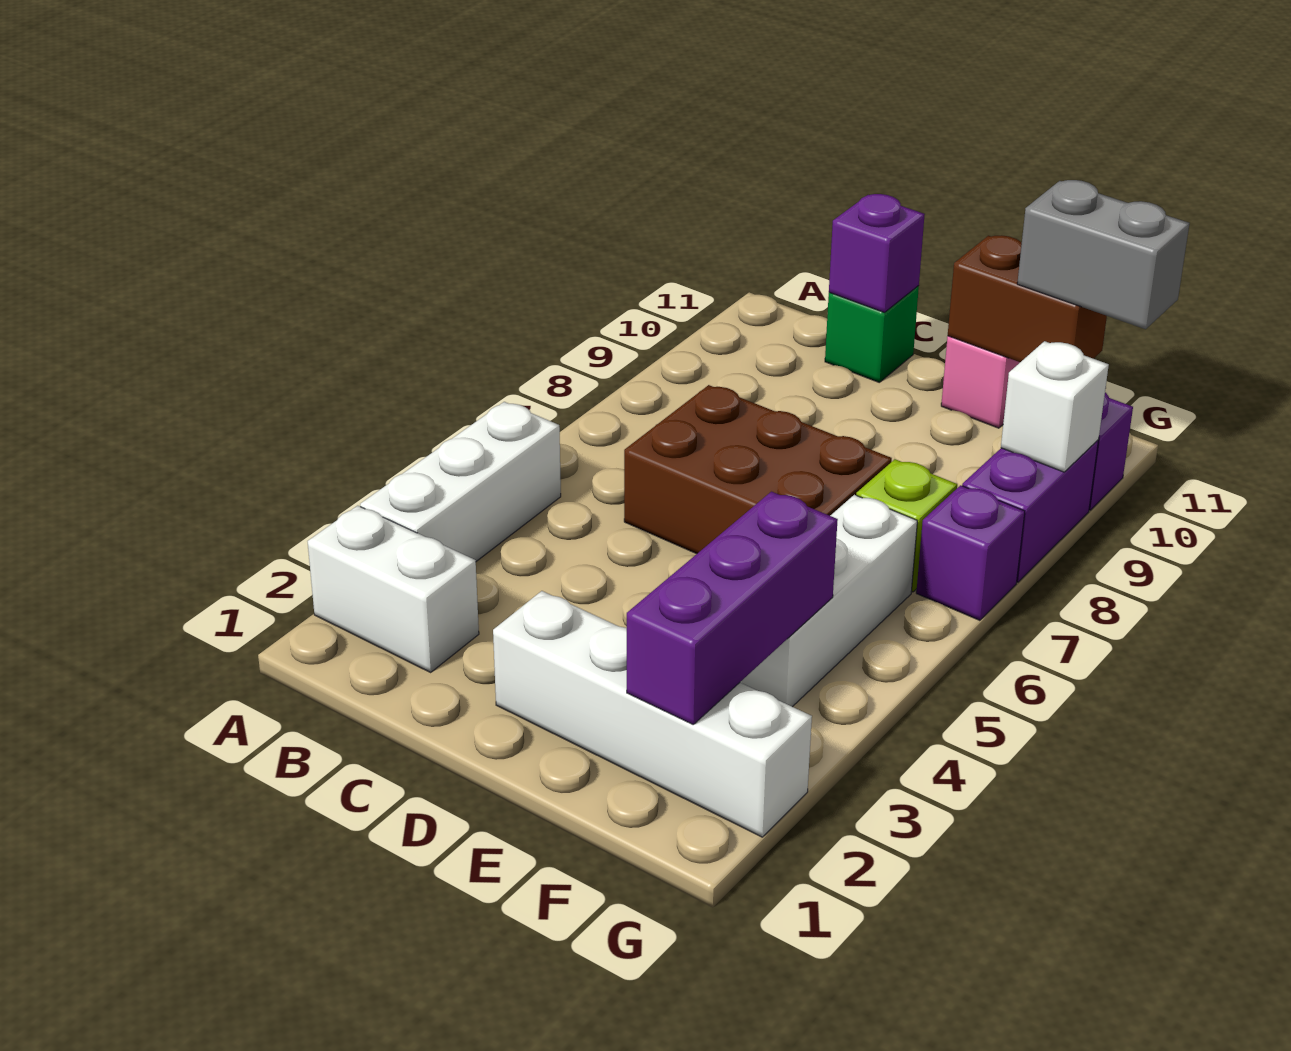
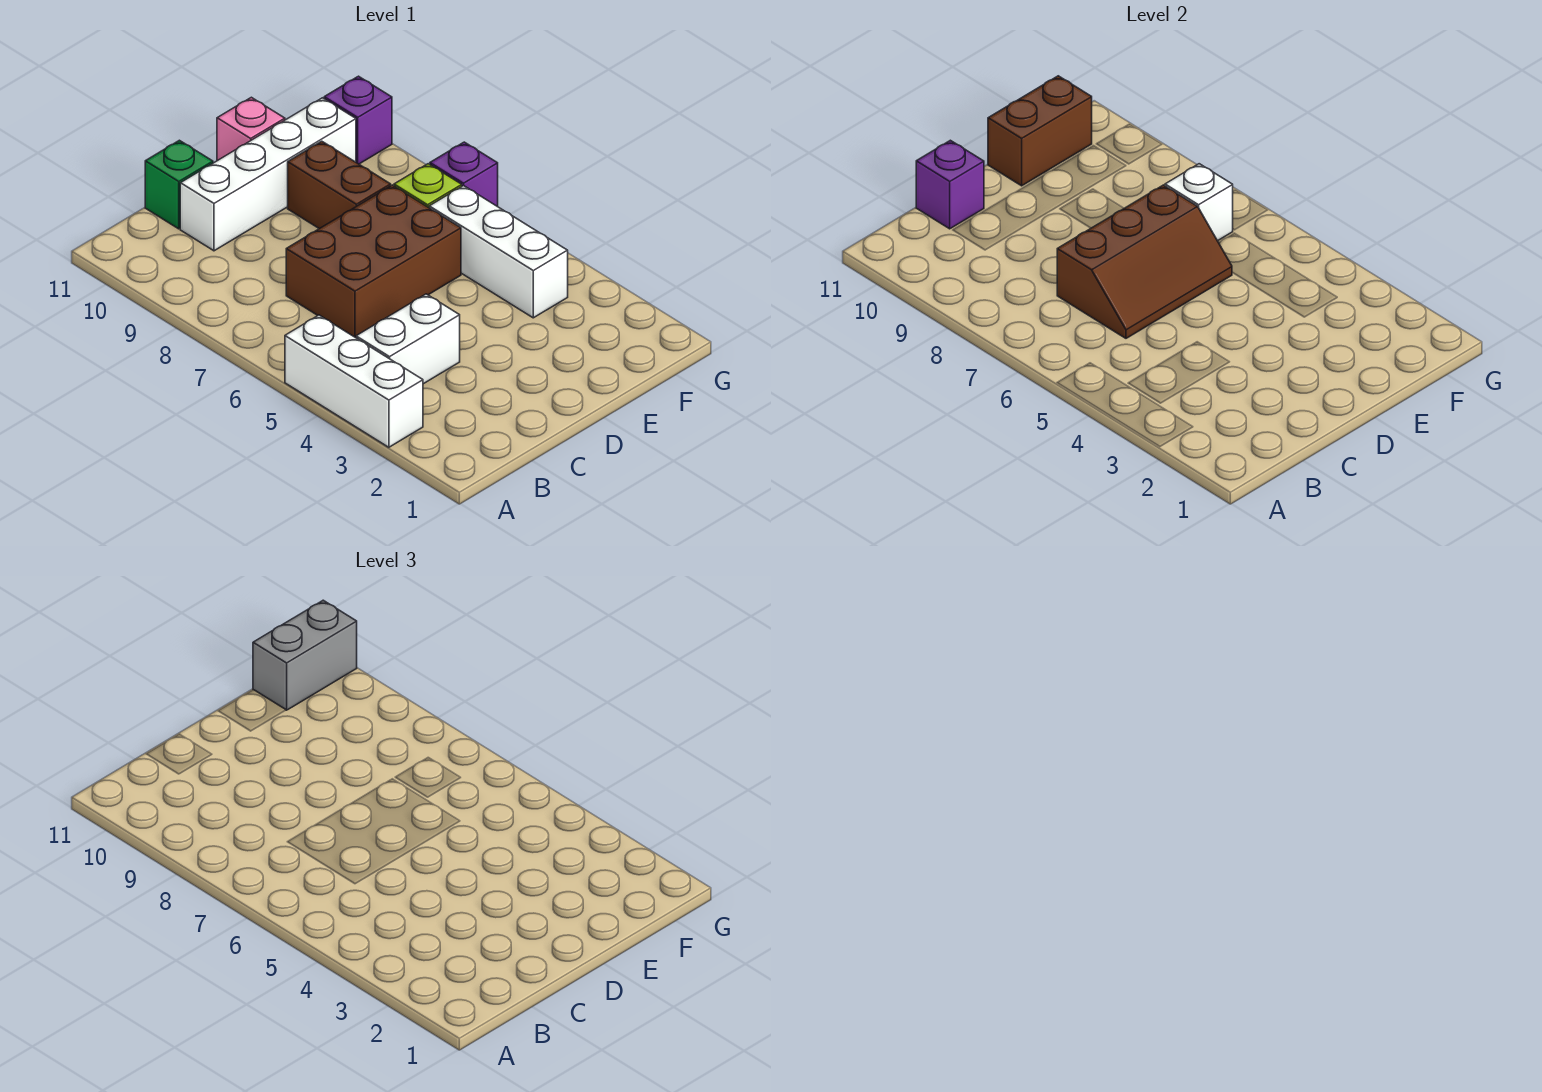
white brick A2:B2 level 1 -> white brick B4:C4 level 1
none -> brown slope C6:E7 level 2 top 7
white brick D2:G2 level 1 -> white brick C10:F10 level 1
none -> brown brick E8:E9 level 1
purple brick F2:F4 level 2 -> none
purple brick G8:G9 level 1 -> none
white brick G9 level 2 -> white brick F7 level 2

